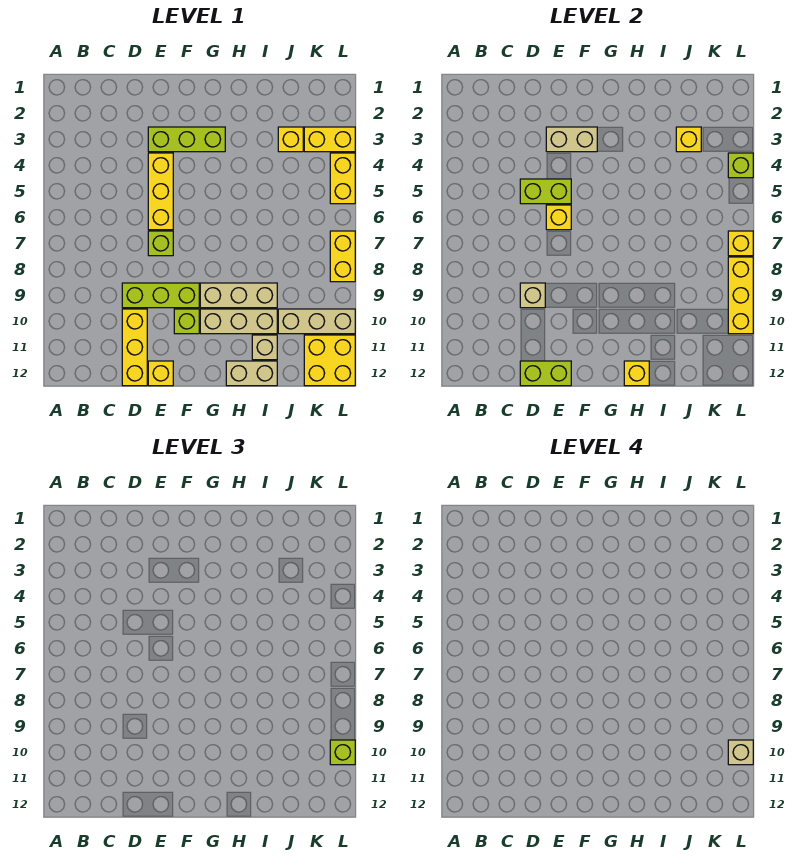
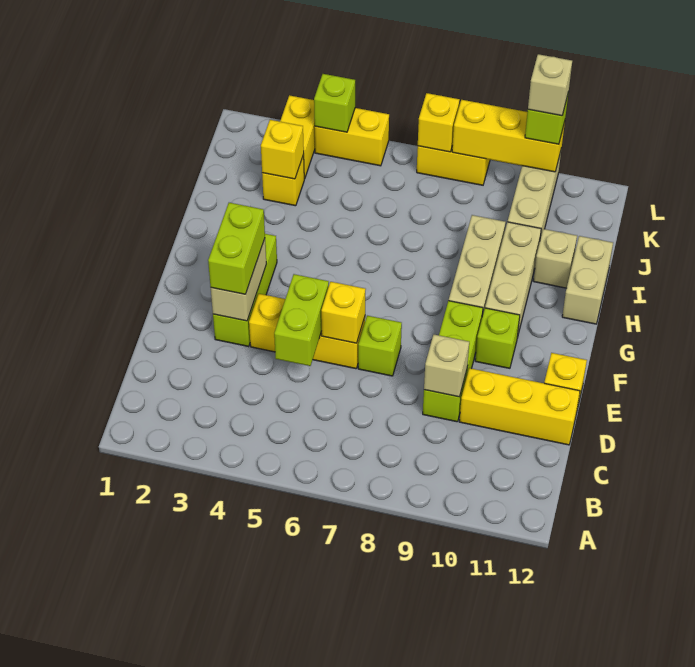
lime brick D12:E12 level 2 -> lime brick E3:F3 level 3
yellow brick H12 level 2 -> none
yellow brick K11:L12 level 1 -> none

